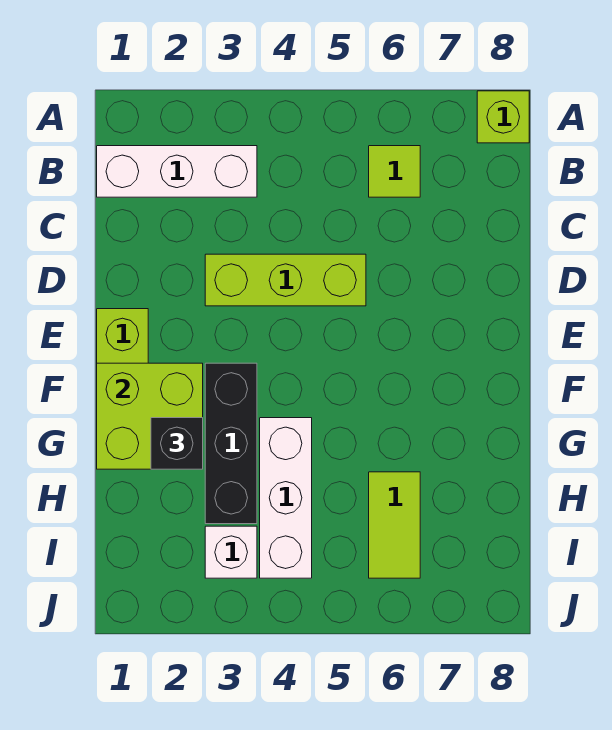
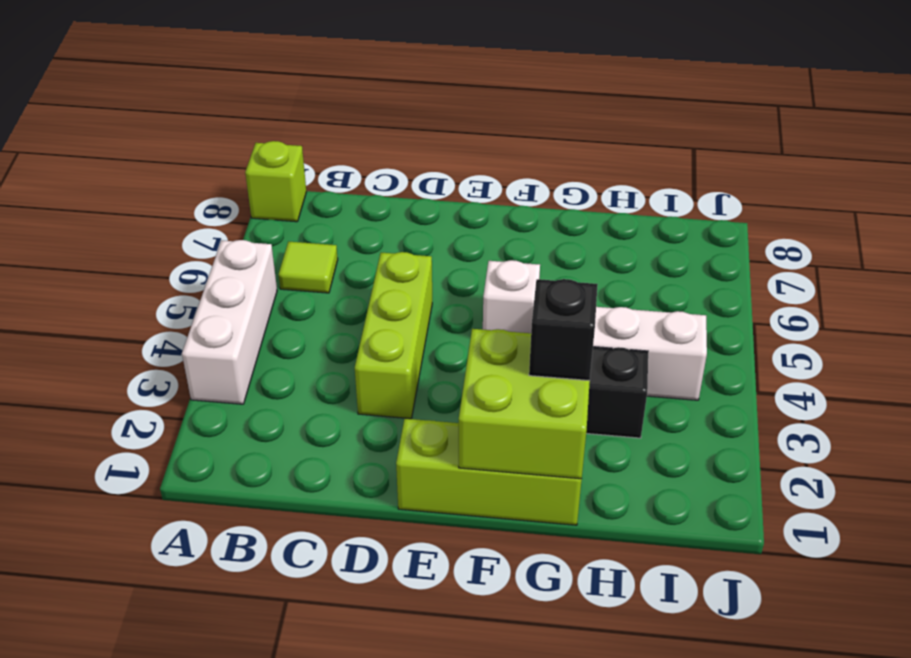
white brick B1:B3 level 1 -> white brick A3:A5 level 1
lime tile H6:I6 level 1 -> none
white brick I3 level 1 -> white brick F5 level 1

